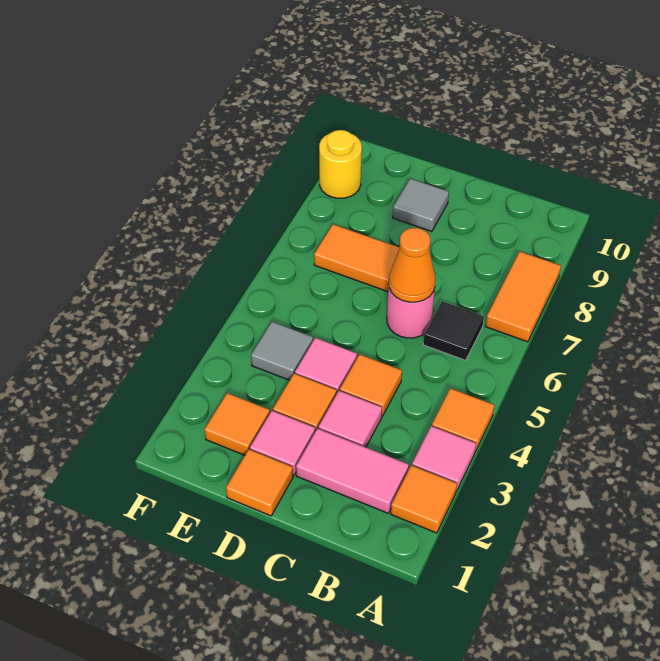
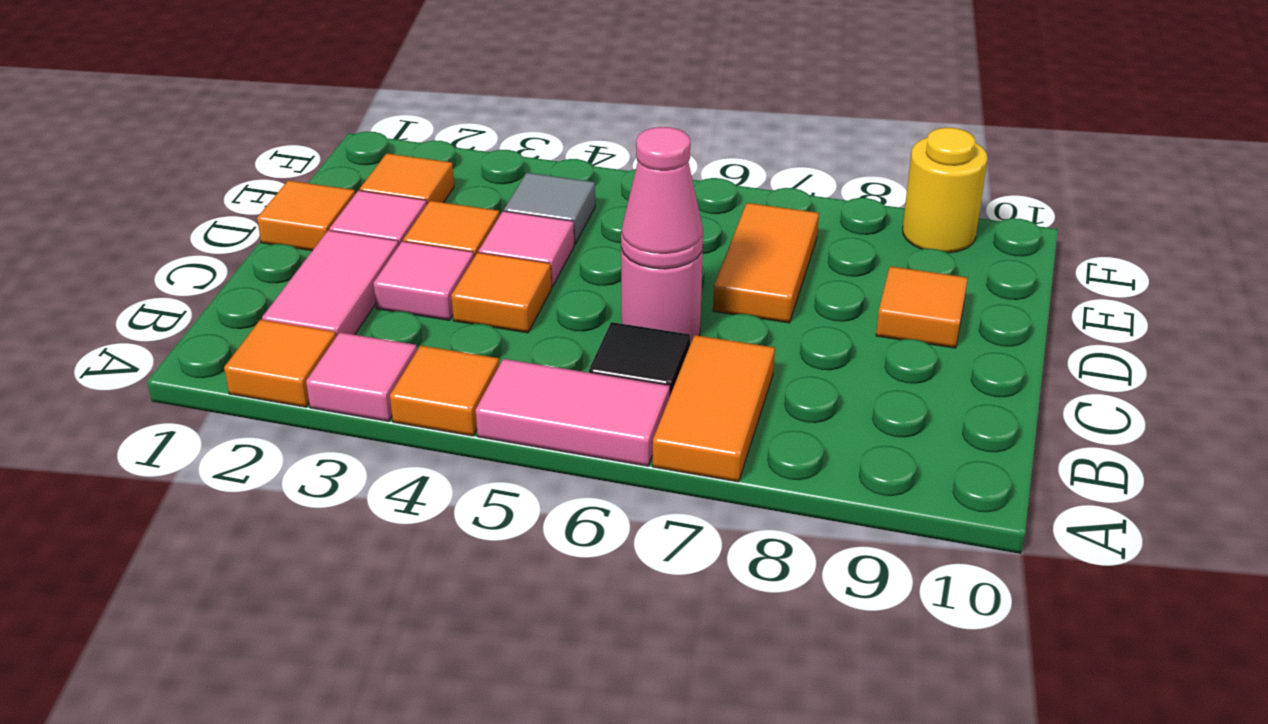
none -> pink tile A5:A6 level 1
orange tile A7:A8 level 1 -> orange tile A7:B7 level 1
orange cone C6 level 2 -> pink cone C6 level 2
grey tile D9 level 1 -> orange tile D9 level 1

